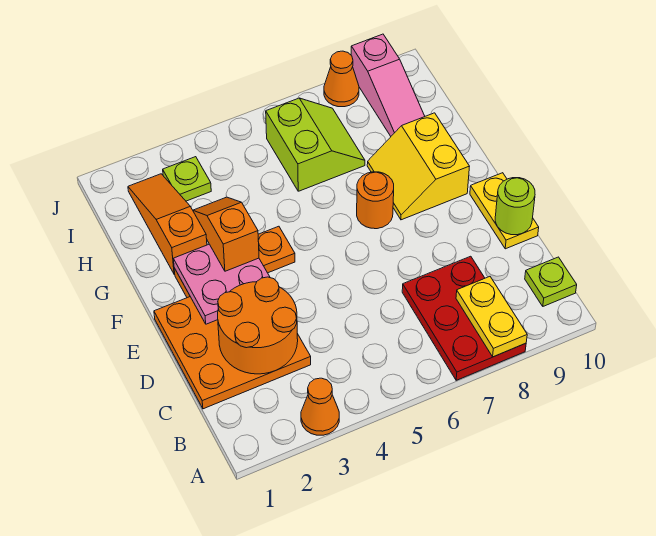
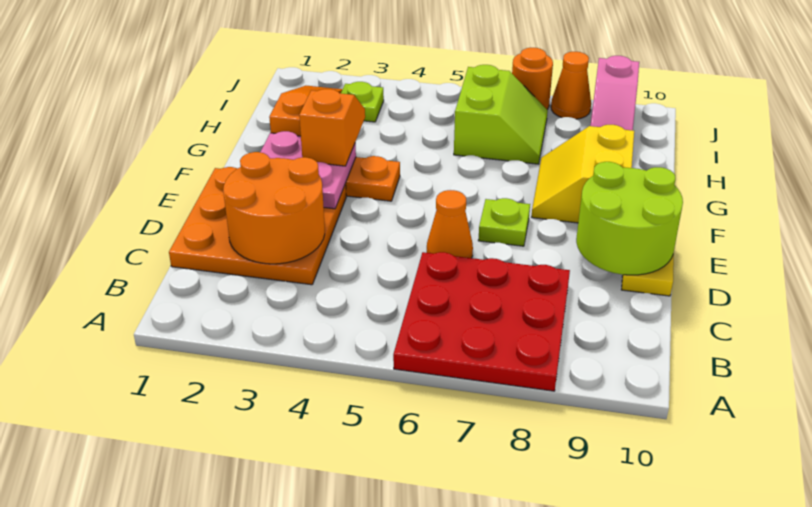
orange cone A3 level 1 -> orange cone D6 level 1
red plate A7:C8 level 1 -> red plate A6:C8 level 1
yellow plate A8:B8 level 2 -> none
lime plate B10 level 1 -> lime plate E7 level 1
lime round brick D10 level 2 -> lime round brick D9:E10 level 2
orange round brick F7 level 1 -> orange round brick J7 level 1

